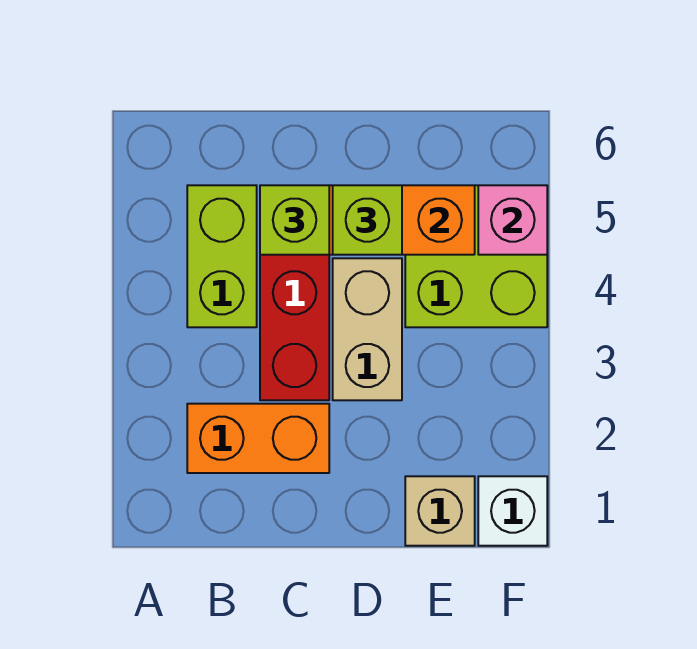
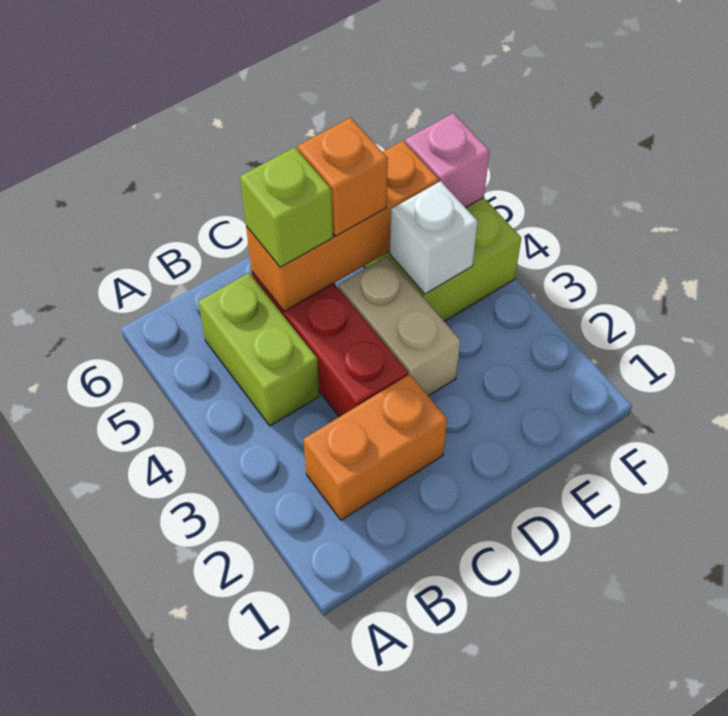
lime brick D5 level 3 -> orange brick D5 level 3
tan brick E1 level 1 -> none
white brick F1 level 1 -> white brick E4 level 2

